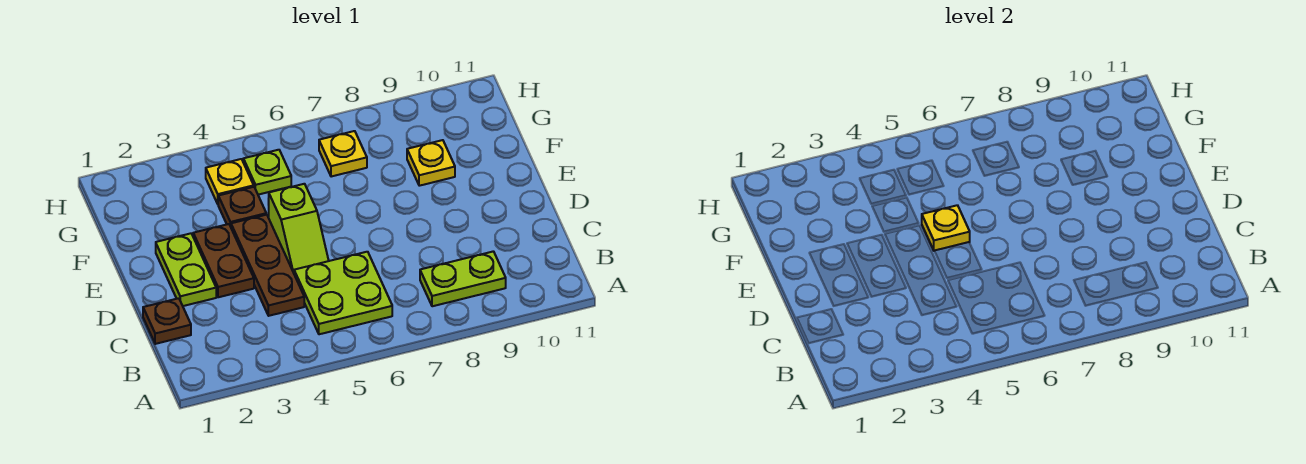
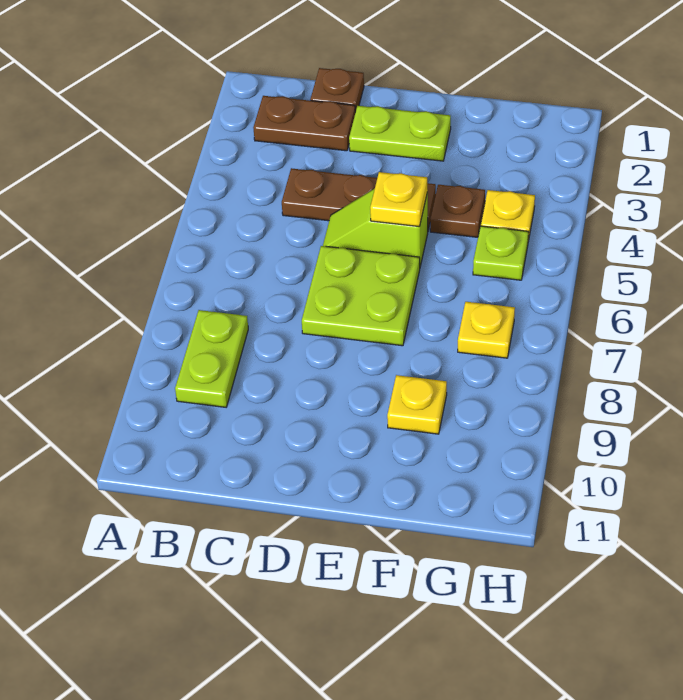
lime plate B5:C6 level 1 -> lime plate D6:E7 level 1
brown plate D3:E3 level 1 -> brown plate B2:C2 level 1

